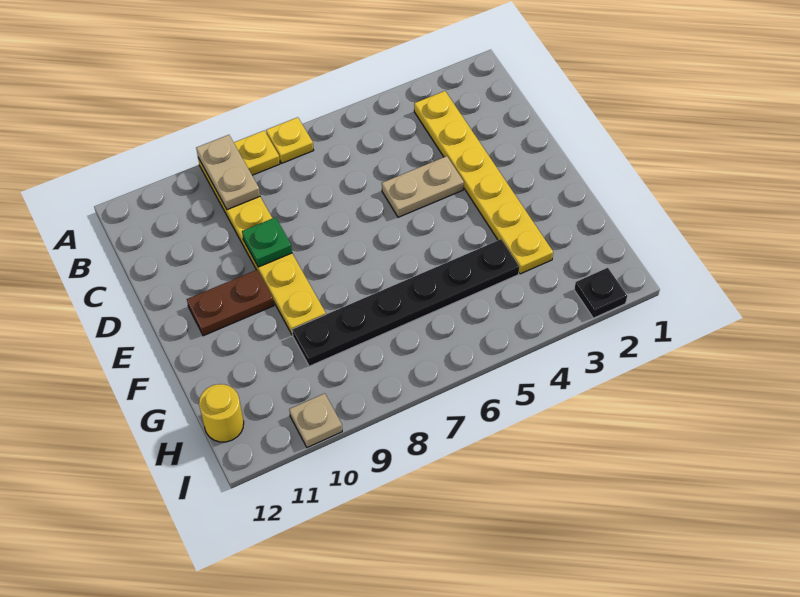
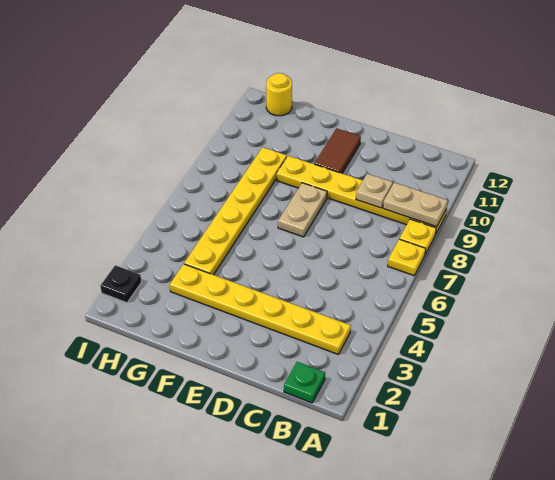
tan plate D4:D5 level 1 -> tan plate E7:E8 level 1
green plate D9 level 2 -> green plate B1 level 1
brown plate E10:E11 level 1 -> brown tile E10:E11 level 1
black plate G4:G9 level 1 -> yellow plate G4:G9 level 1
tan plate I10 level 1 -> tan plate C9 level 2

